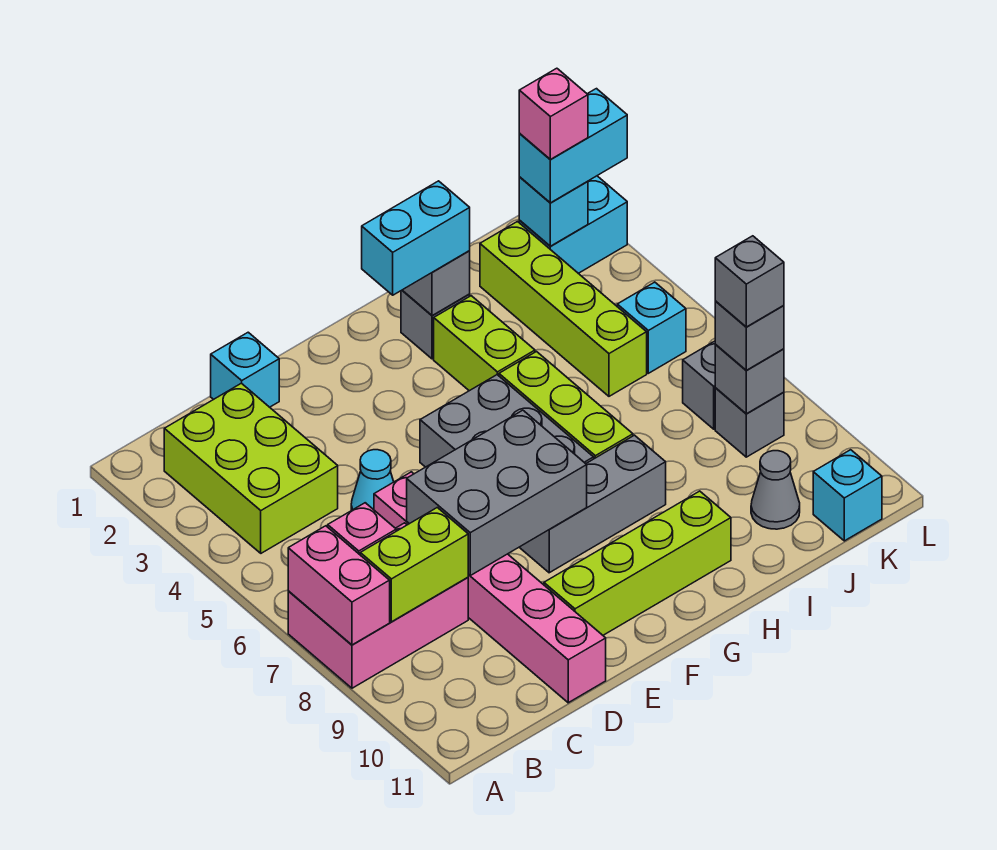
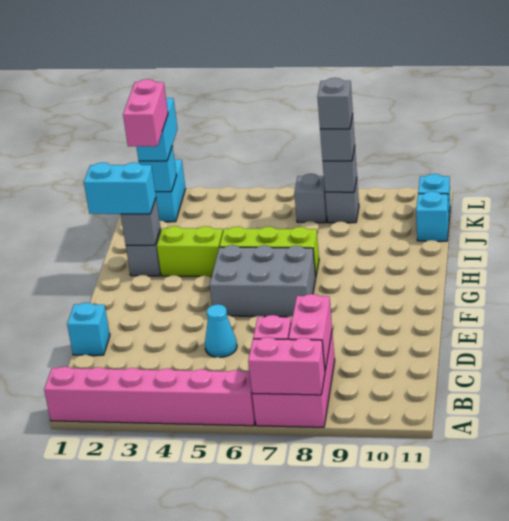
lime brick B2:C4 level 1 -> none
lime brick B8:C8 level 2 -> pink brick B8:C8 level 2
pink brick D6:D11 level 1 -> pink brick A1:A6 level 1
grey brick D7:F8 level 2 -> none
lime brick E10:H10 level 1 -> none
grey brick F8:H8 level 1 -> none
cyan brick G2:H2 level 3 -> cyan brick H1:H2 level 3
lime brick J2:J5 level 1 -> none
grey cone J10 level 1 -> none
pink brick K2 level 4 -> pink brick J2:K2 level 4
cyan brick K5 level 1 -> cyan brick J11 level 1

